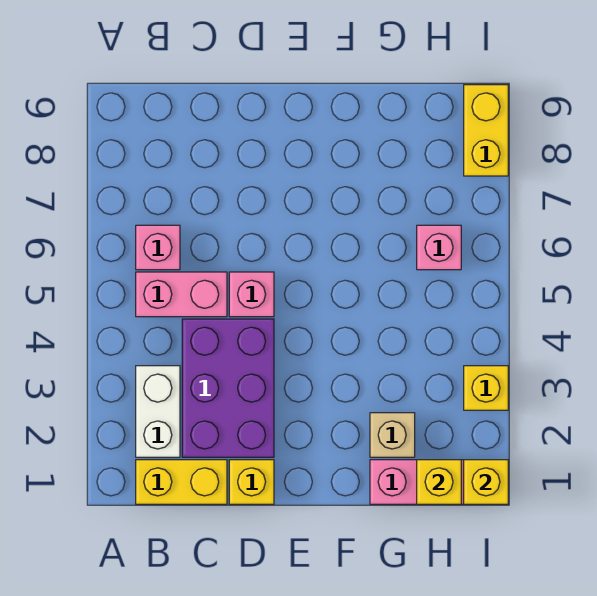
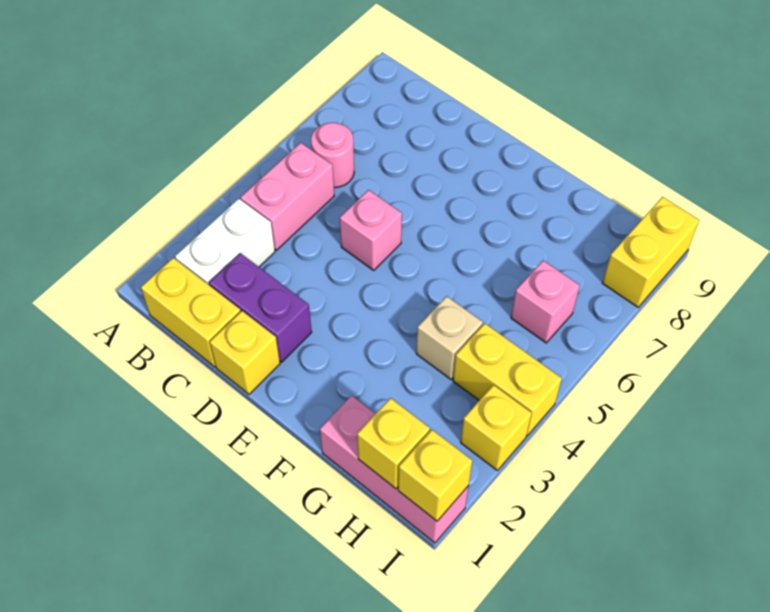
pink brick B5:C5 level 1 -> pink brick B4:B5 level 1
pink brick B6 level 1 -> pink round brick B6 level 1
purple brick C2:D4 level 1 -> purple brick C2:D2 level 1
tan brick G2 level 1 -> tan brick G4 level 1
none -> yellow brick H4:I4 level 1

